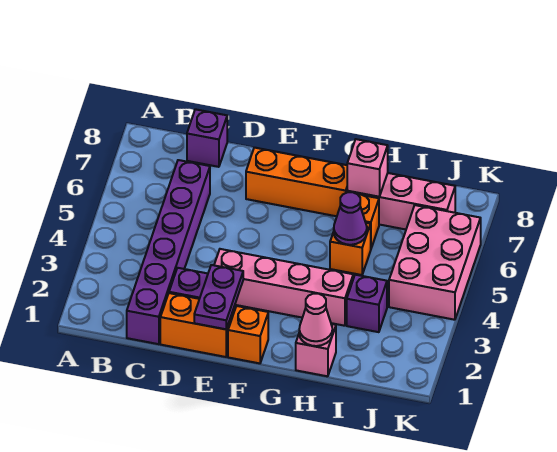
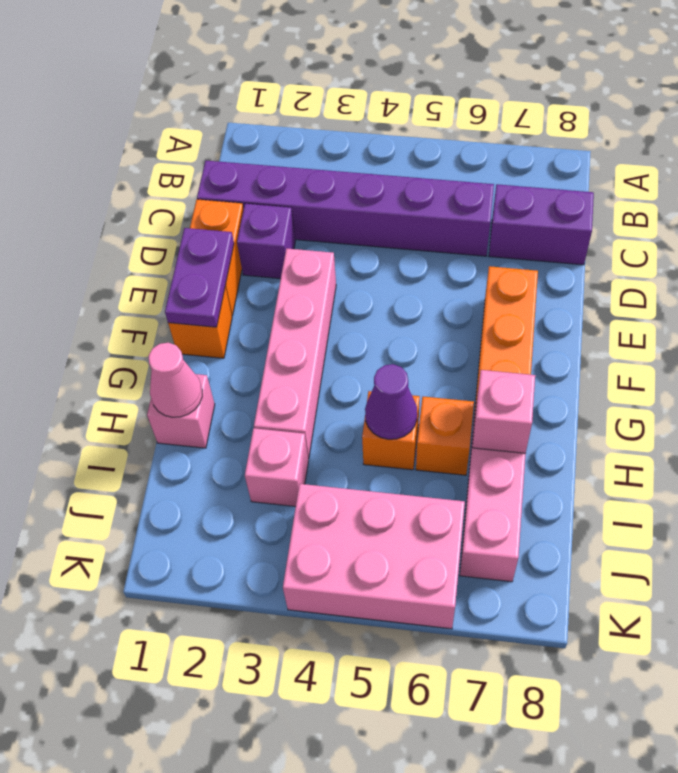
purple brick C8 level 1 -> purple brick C7:C8 level 1
purple plate E1:E2 level 2 -> purple plate E1:F1 level 2
purple brick I3 level 1 -> pink brick I3 level 1

